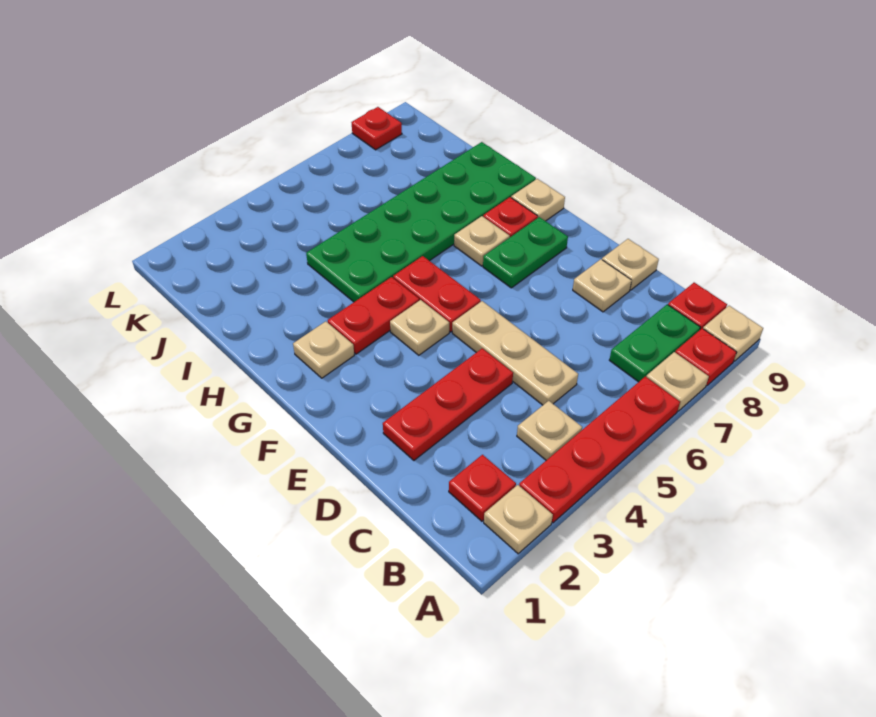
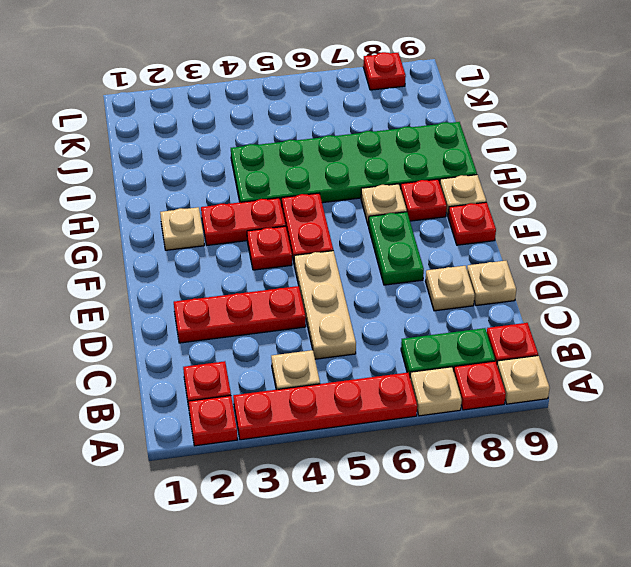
tan plate A2 level 1 -> red plate A2 level 1
tan plate F4 level 1 -> red plate F4 level 1
green plate F7:F8 level 1 -> green plate E7:F7 level 1
none -> red plate F9 level 1

